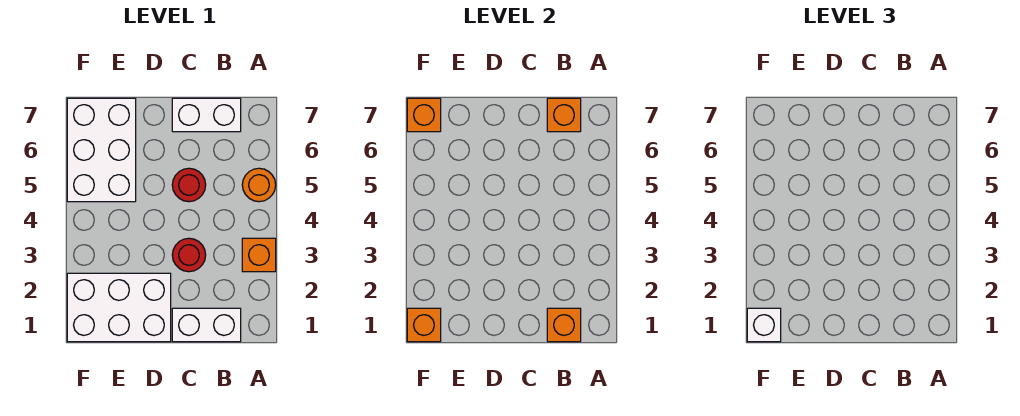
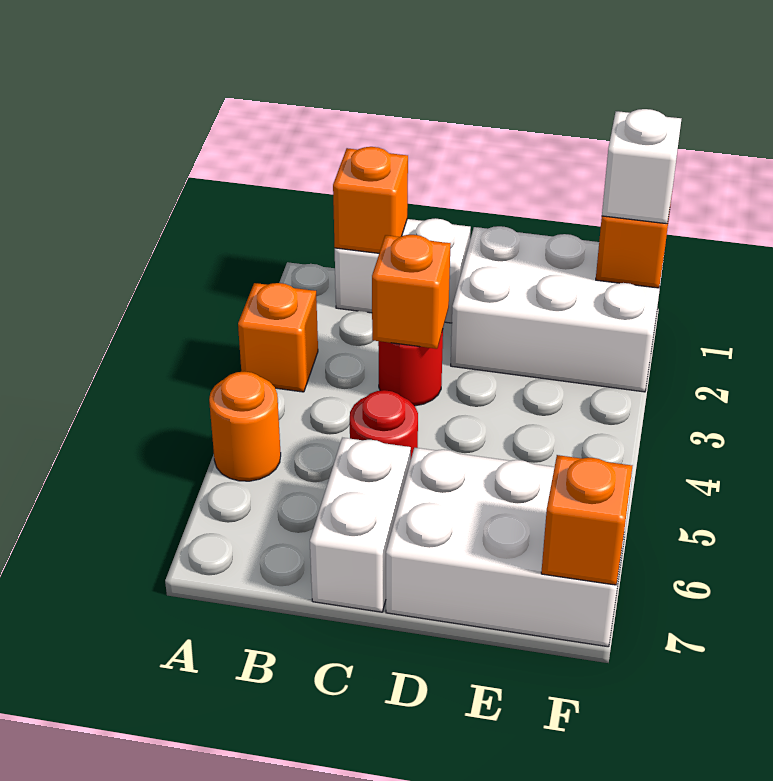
white brick B7:C7 level 1 -> white brick C6:C7 level 1
orange brick B7 level 2 -> orange brick C3 level 2
white brick E5:F7 level 1 -> white brick D6:F7 level 1

